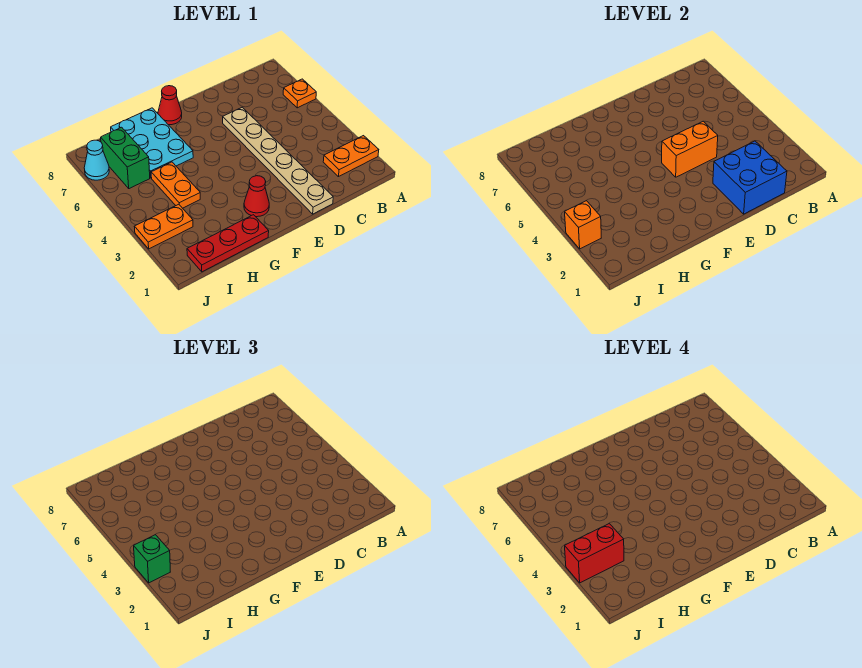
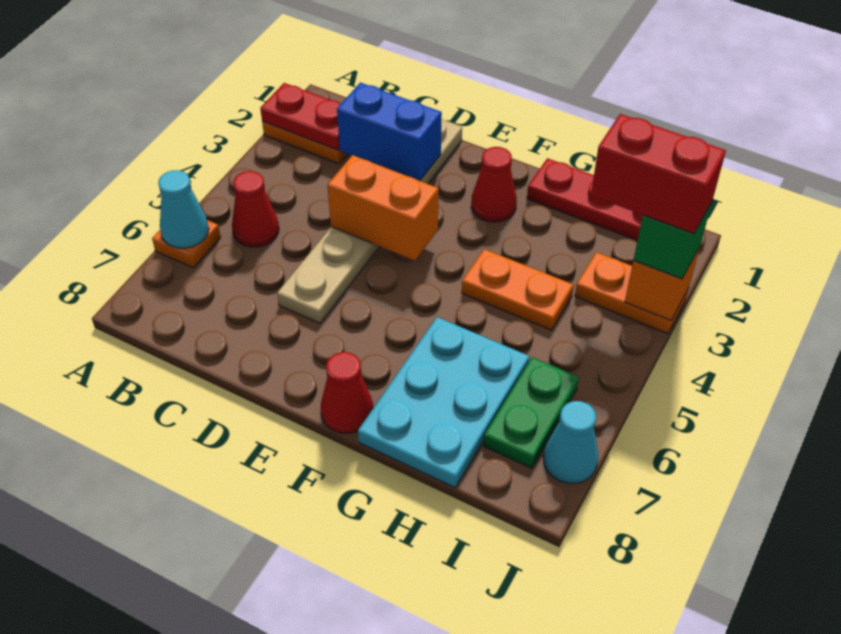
none -> red plate A2:B2 level 2
none -> cyan cone A6 level 2
none -> red cone B5 level 1
blue brick C1:D2 level 2 -> blue brick C2:D2 level 2
orange plate H4:H5 level 1 -> orange plate G4:H4 level 1
green brick I6:I7 level 1 -> green plate I6:I7 level 1

